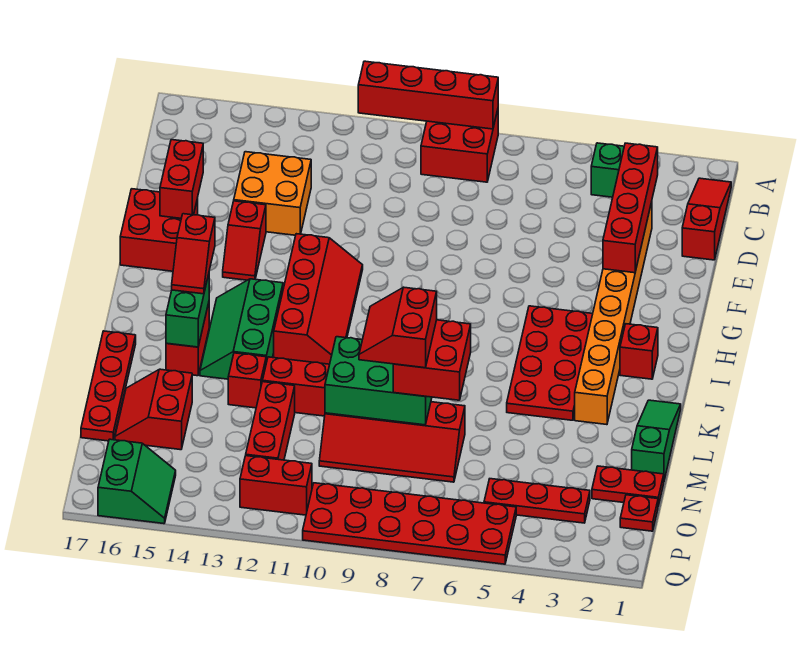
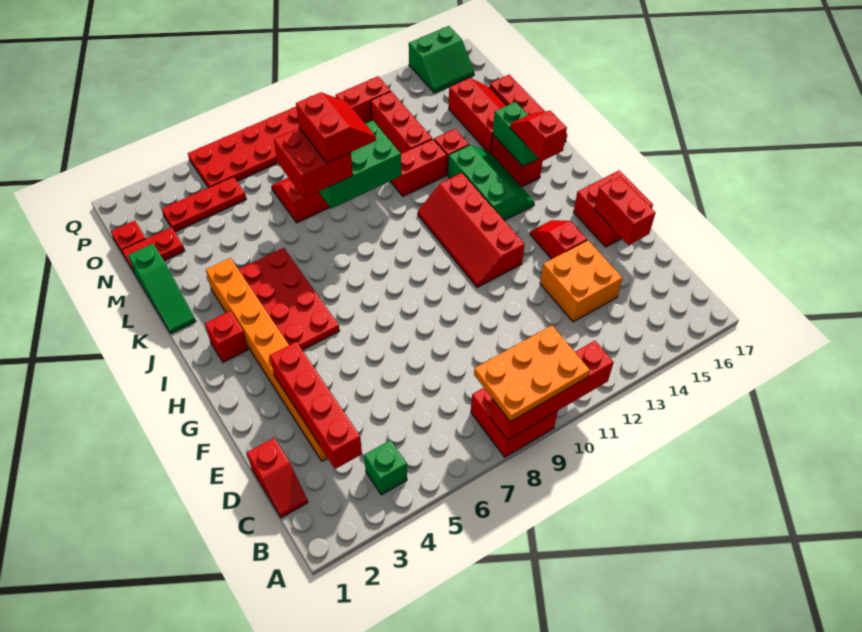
none -> orange plate A8:B10 level 3
red slope B1:D1 level 1 top D -> red slope C1:D1 level 1 top D
red slope M15:N16 level 1 top 15 -> red slope L15:N16 level 1 top 15
green slope P15:Q16 level 1 top 16 -> green slope P15:Q16 level 1 top Q

